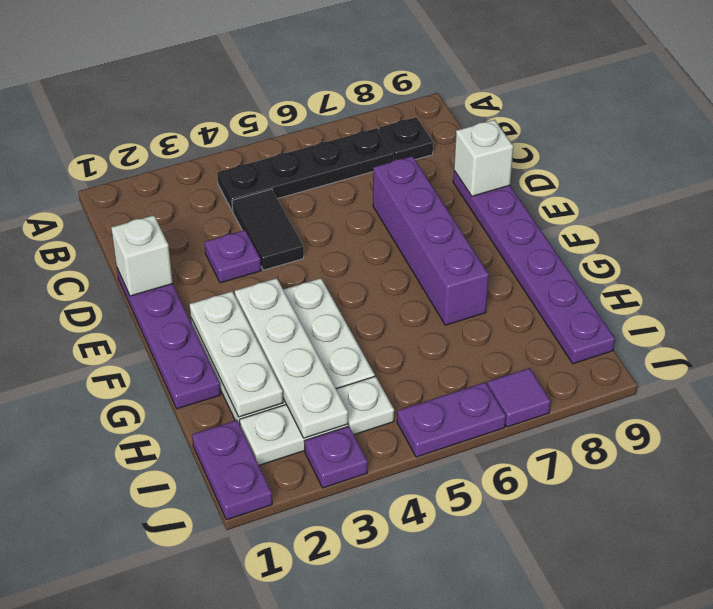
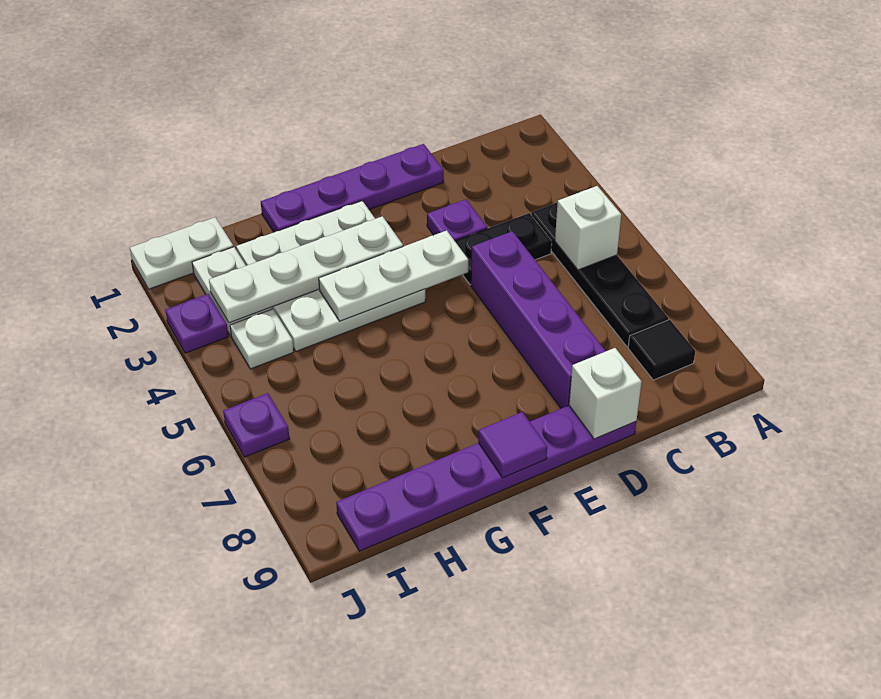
black plate B8 level 1 -> black tile B8 level 1
black tile C4:D4 level 1 -> black plate C4:D4 level 1
white brick D1 level 2 -> white brick B5 level 2
purple brick D7:G7 level 1 -> purple brick D5:D8 level 1
white plate F2:H2 level 2 -> white plate E4:G4 level 2
purple plate I1:J1 level 1 -> white plate I1:J1 level 1
purple plate J5:J6 level 1 -> purple plate J6 level 1
purple tile J7 level 1 -> purple tile F9 level 2

